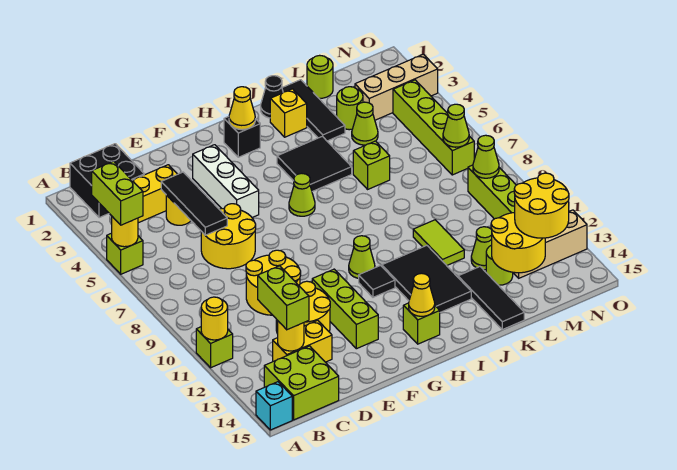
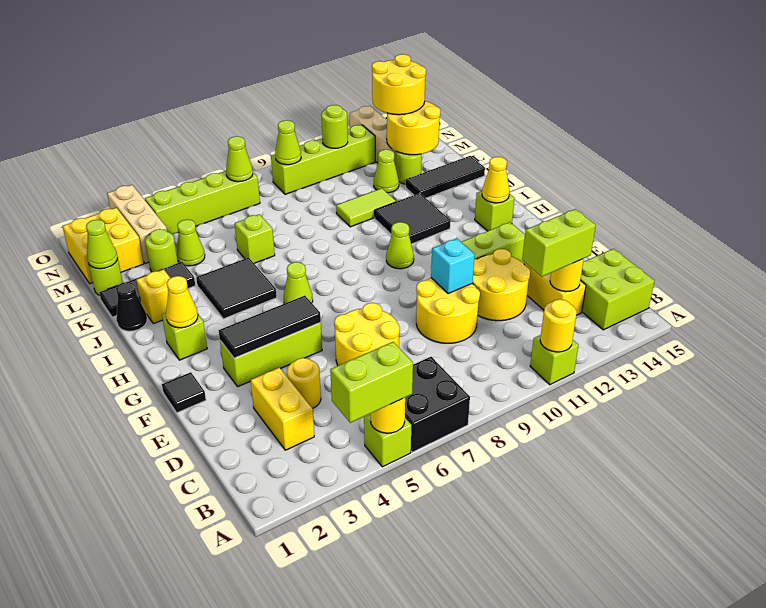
cyan brick A15 level 1 -> cyan brick E10 level 2
black brick B1:C2 level 1 -> black brick A6:B7 level 1
black tile D4:D6 level 2 -> black tile F3:F5 level 2
white brick F3:F5 level 1 -> lime brick F3:F5 level 1
black brick H2 level 1 -> lime brick H2 level 1
black tile H11 level 1 -> black tile F1 level 1
black tile I11:J13 level 1 -> black tile I11:J12 level 1
none -> lime cone L1 level 2
none -> yellow brick M1:N2 level 1
none -> lime round brick N11 level 2

